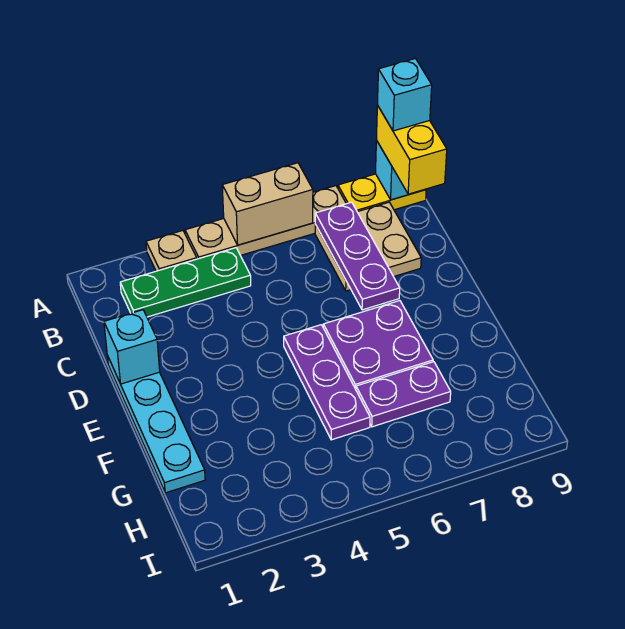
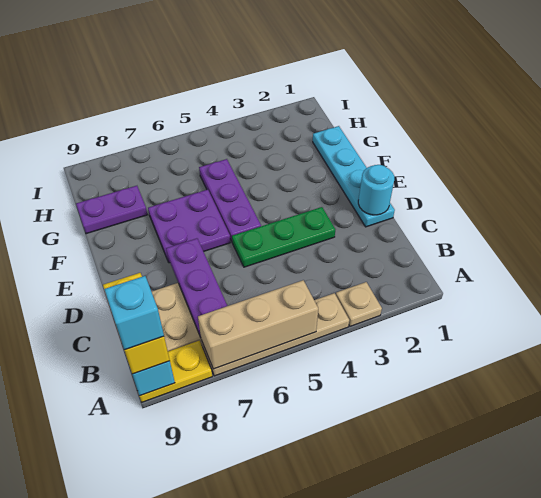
tan brick A5:A6 level 2 -> tan brick A5:A7 level 2
green plate B2:B4 level 1 -> green plate D3:D5 level 1
cyan brick D1 level 2 -> cyan round brick D1 level 2
purple plate G6:G7 level 1 -> purple plate G8:G9 level 1

